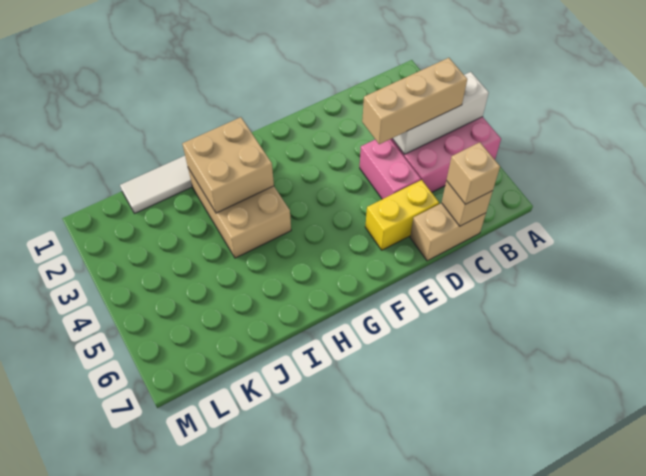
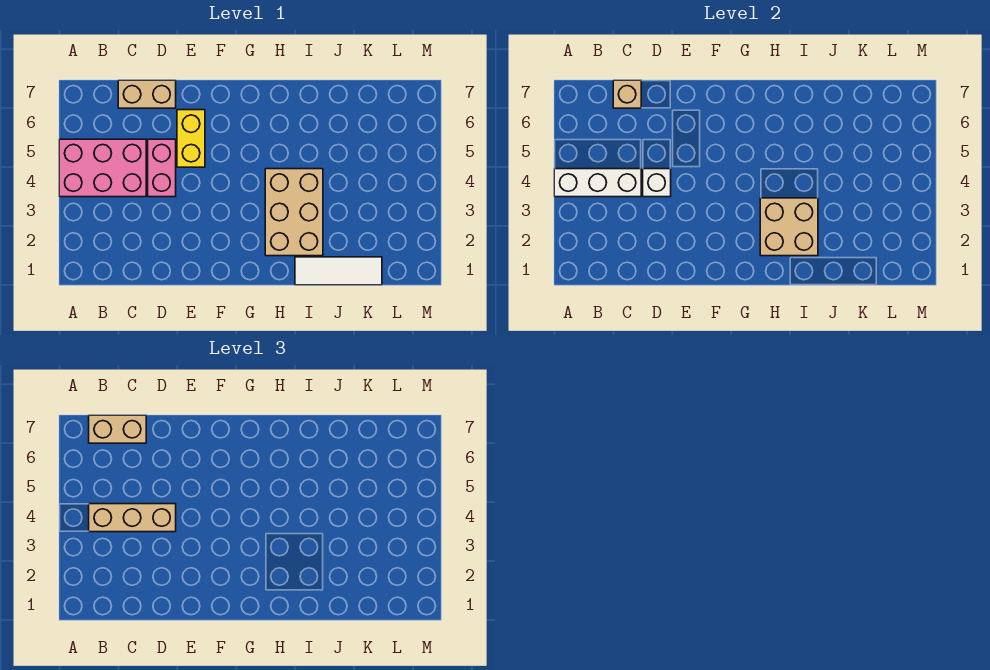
tan brick C7 level 3 -> tan brick B7:C7 level 3
none -> white brick D4 level 2
yellow brick D6:E6 level 1 -> yellow brick E5:E6 level 1

